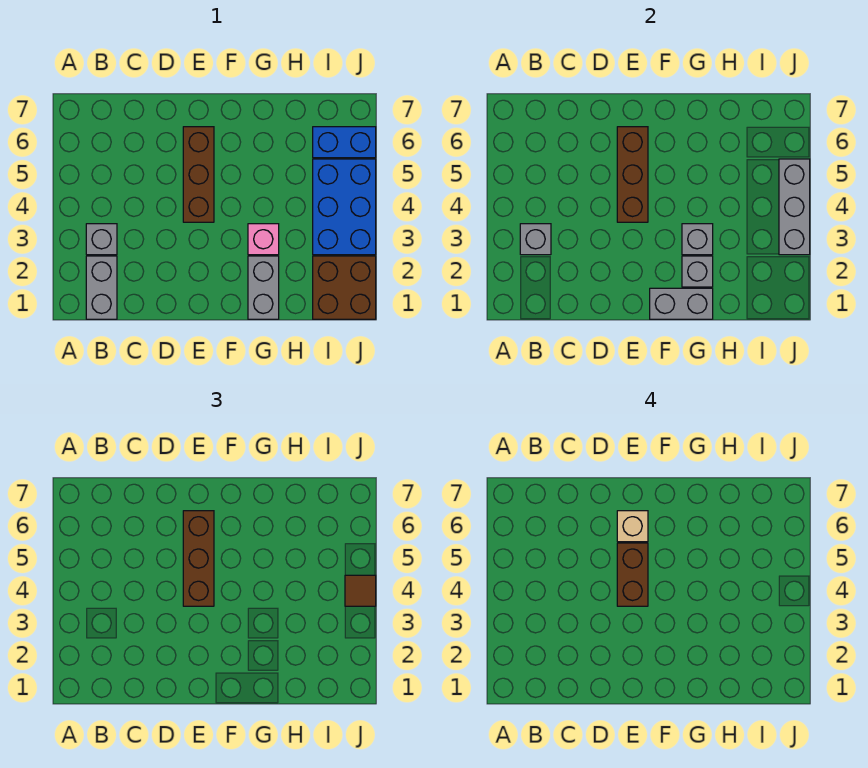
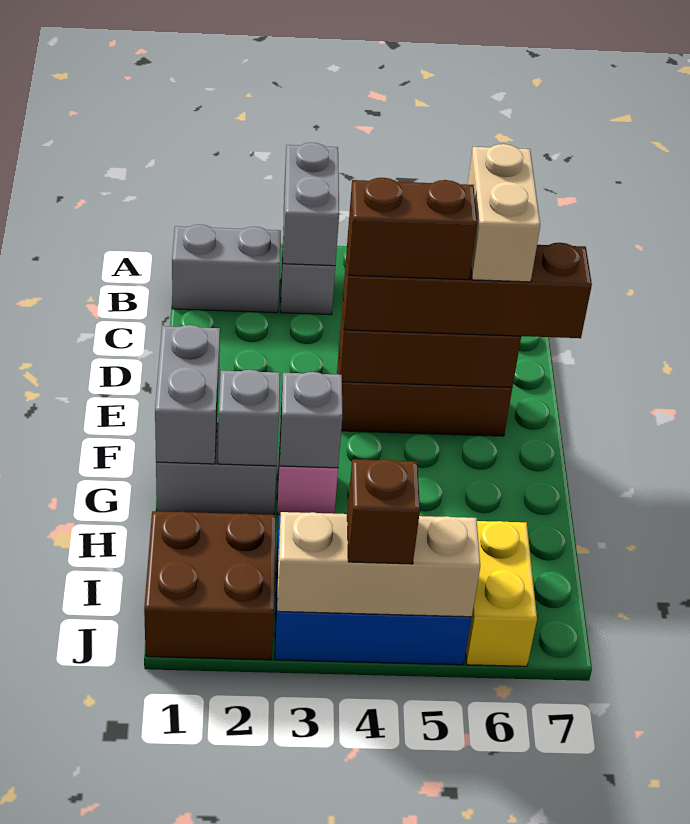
grey brick B3 level 2 -> grey brick A3:B3 level 2
brown brick E4:E6 level 3 -> brown brick E4:E7 level 3
tan brick E6 level 4 -> tan brick D6:E6 level 4
blue brick I6:J6 level 1 -> yellow brick I6:J6 level 1
grey brick J3:J5 level 2 -> tan brick J3:J5 level 2
brown tile J4 level 3 -> brown brick J4 level 3

